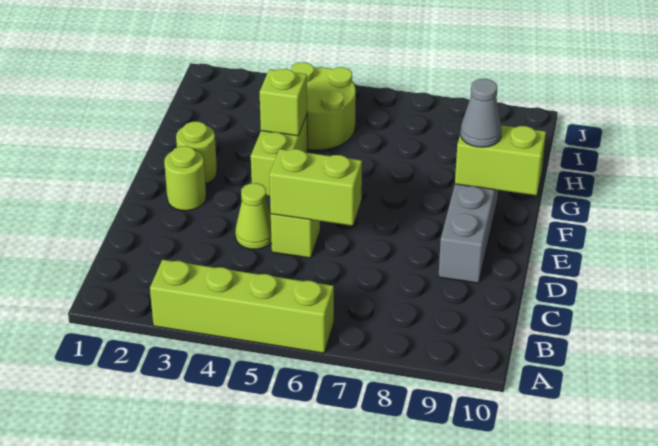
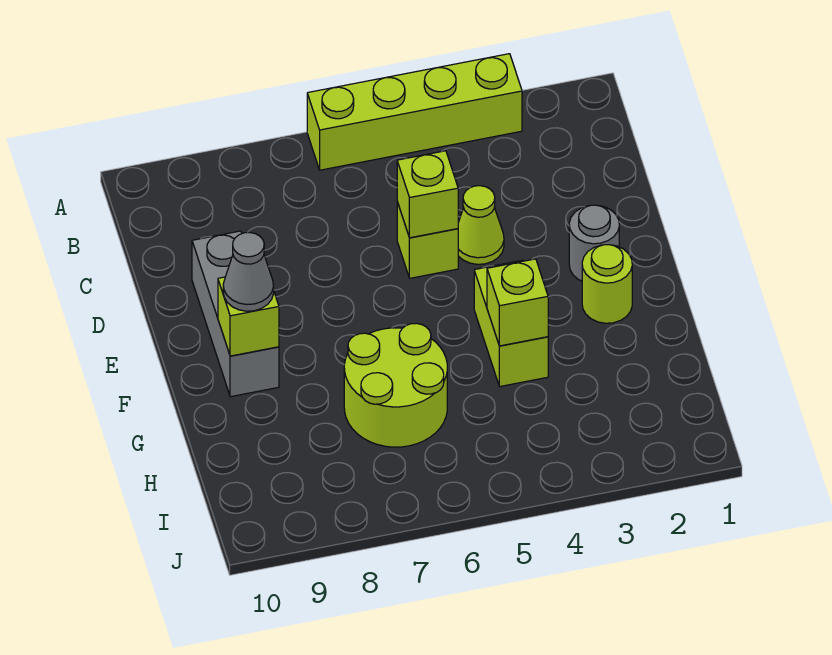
lime brick D5:D6 level 2 -> lime brick D5 level 2
lime round brick E2 level 1 -> grey round brick E2 level 1
lime brick F9:F10 level 2 -> lime brick F9 level 2
lime round brick H4:I5 level 1 -> lime round brick G6:H7 level 1

